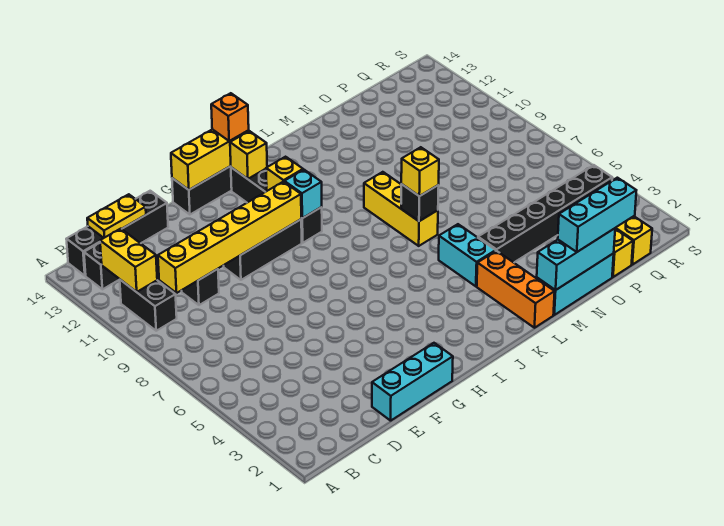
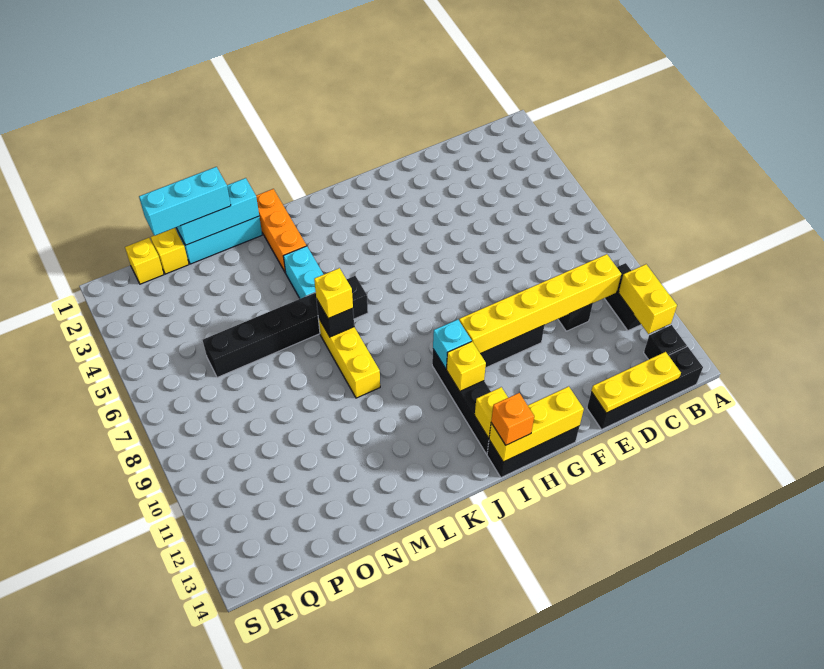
yellow plate C14:D14 level 2 -> yellow plate C14:E14 level 2
cyan brick E1:G1 level 1 -> none
black brick M4:R4 level 1 -> black brick K6:P6 level 1

